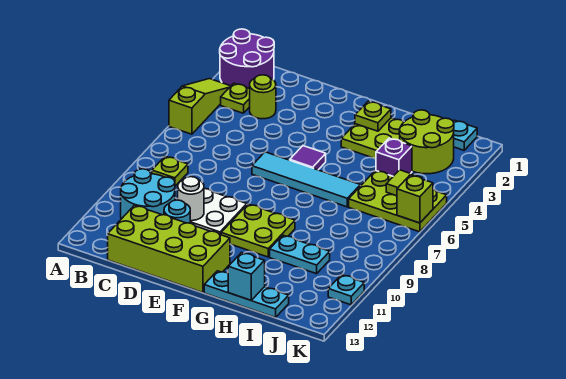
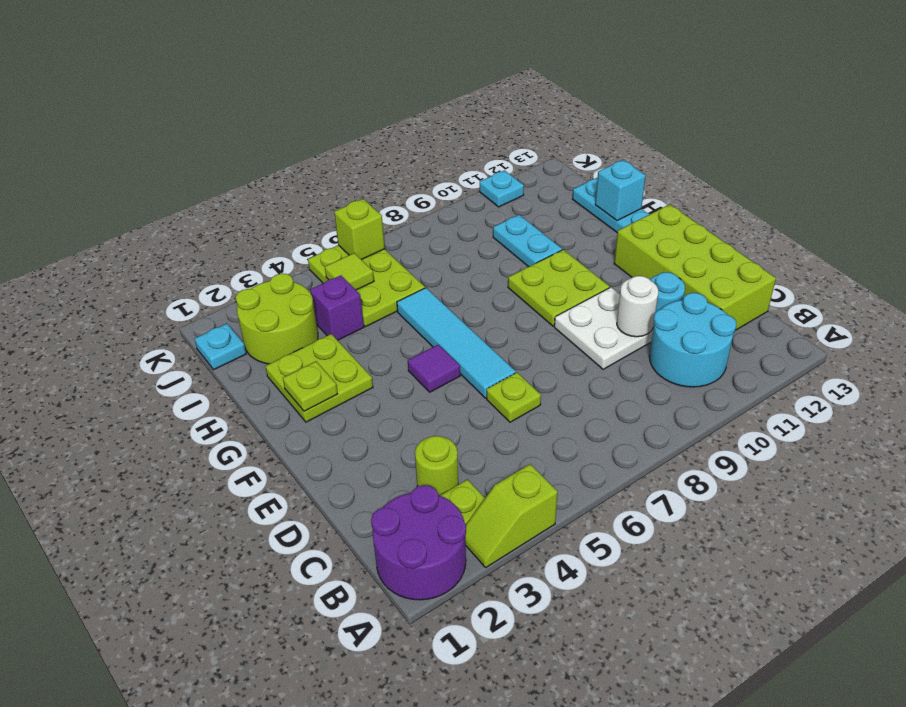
lime slope A3:A5 level 1 top 5 -> lime slope A3:A4 level 1 top 4
lime plate B8 level 1 -> lime plate D6 level 1

